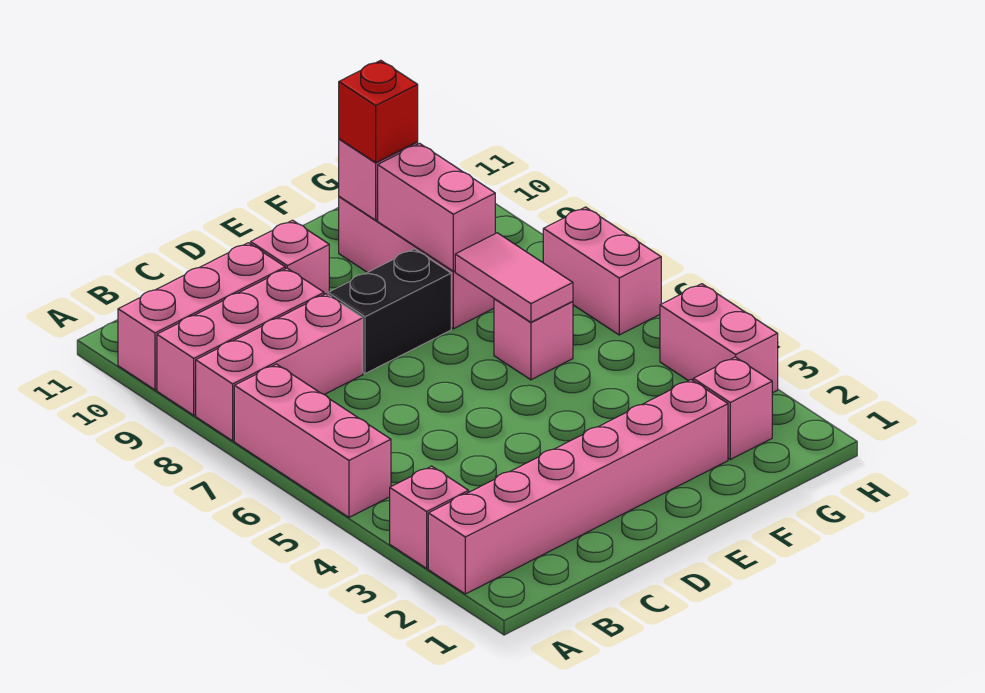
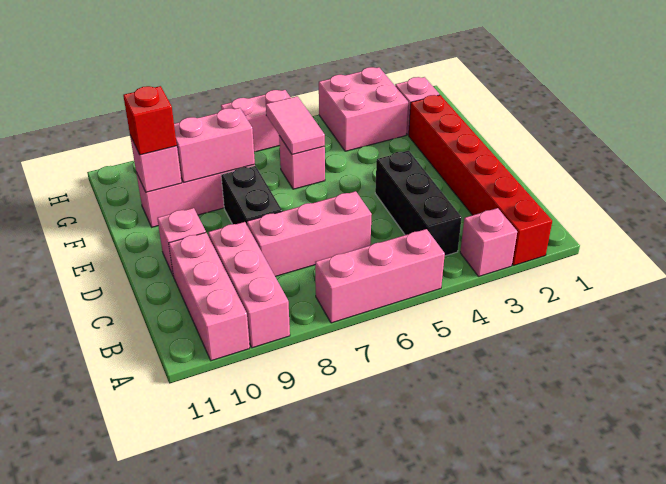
pink brick A2:F2 level 1 -> red brick A2:F2 level 1
pink brick A8:C8 level 1 -> pink brick C6:C8 level 1
none -> black brick B4:D4 level 1
pink tile F6:F7 level 2 -> pink tile F6:G6 level 2
pink brick H3:H4 level 1 -> pink brick G3:H4 level 1

